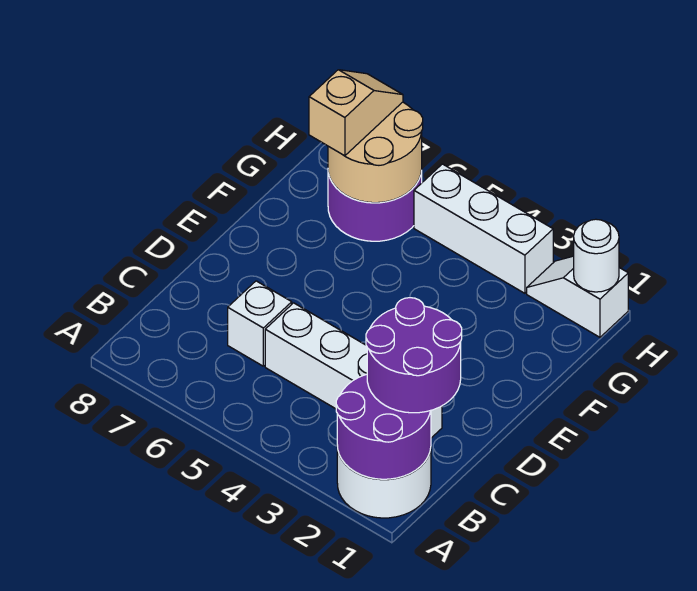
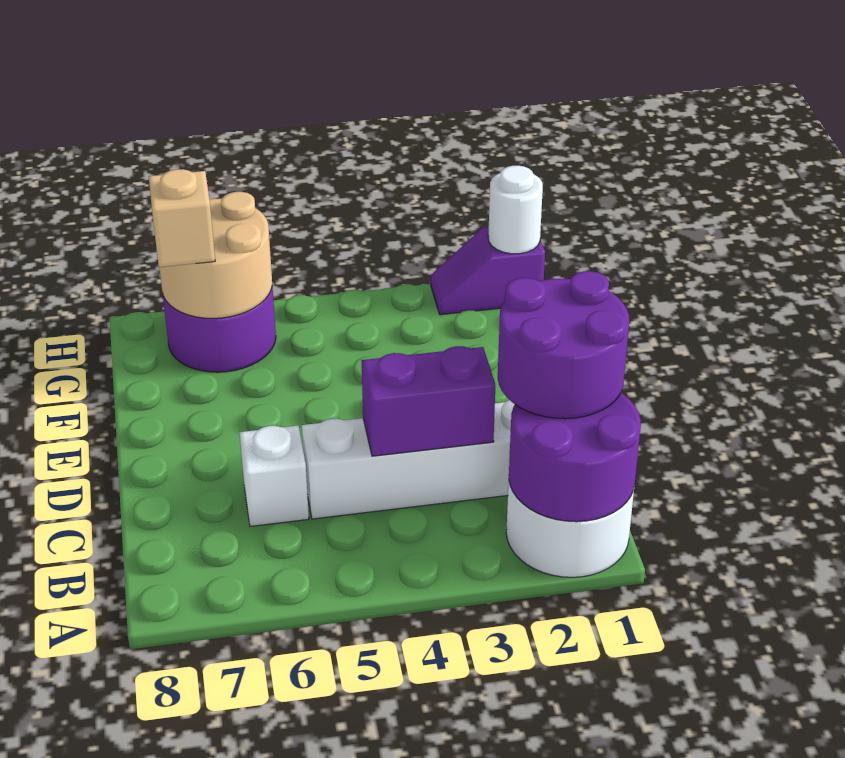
none -> purple brick C3:C4 level 2
white slope H1:H2 level 1 top 1 -> purple slope H1:H2 level 1 top 1
white brick H3:H5 level 1 -> none

